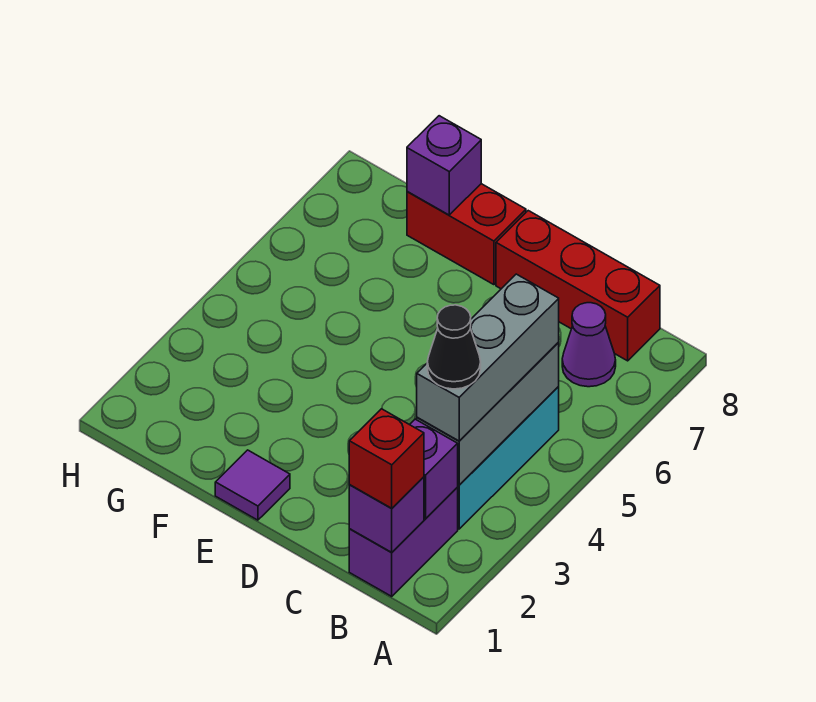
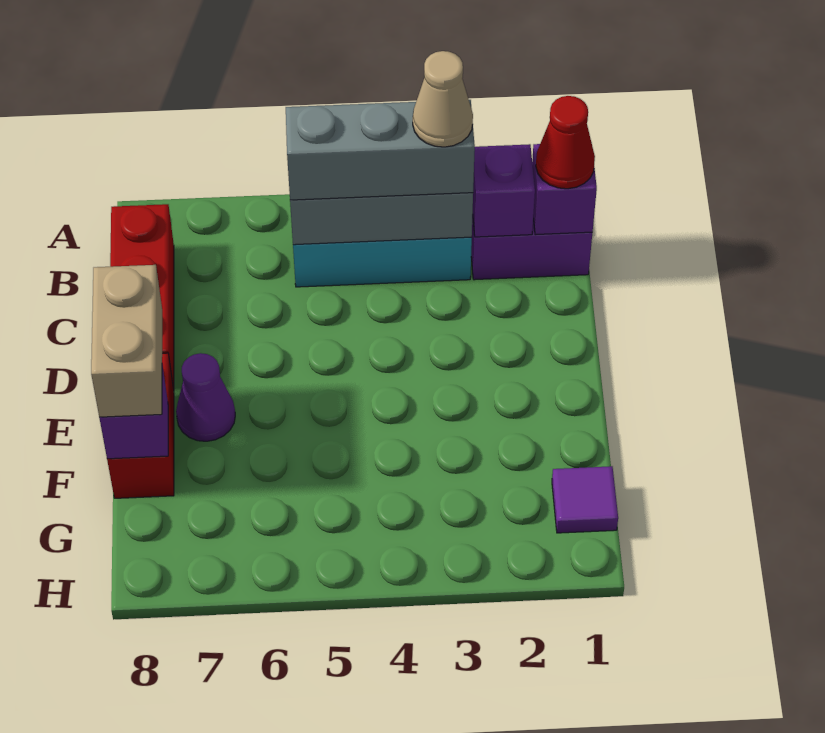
red brick B1 level 3 -> red cone B1 level 3
black cone B3 level 4 -> tan cone B3 level 4
purple cone B7 level 1 -> purple cone E7 level 1
purple tile E1 level 1 -> purple tile G1 level 1
none -> tan brick E8:F8 level 3

